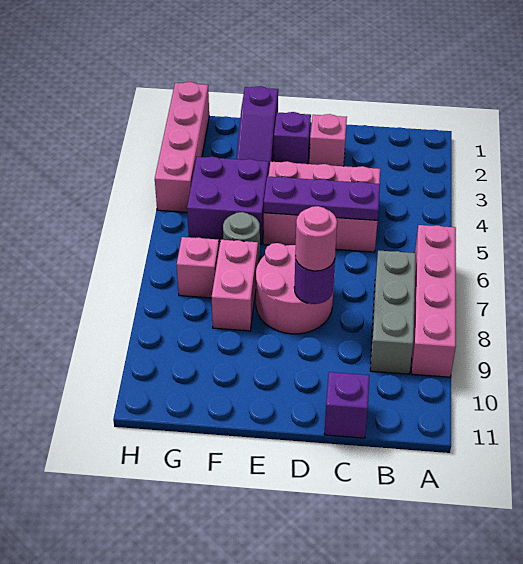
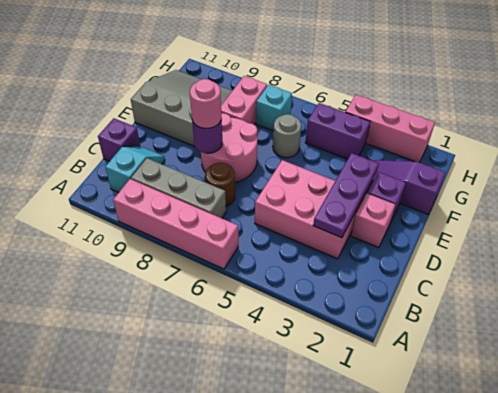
none -> cyan slope B10:C10 level 1 top B
pink brick C4:E5 level 1 -> pink brick C3:D5 level 1
purple plate C5:E5 level 2 -> purple plate C3:E3 level 2
none -> brown round brick C7 level 1
none -> grey slope E9:G11 level 1 top E
purple brick F4:G5 level 1 -> purple brick G4:G5 level 1
pink brick F7:F8 level 1 -> pink brick F8:G8 level 1
pink brick G7 level 1 -> cyan brick G7 level 1
pink brick H1:H4 level 1 -> pink brick H2:H4 level 1

